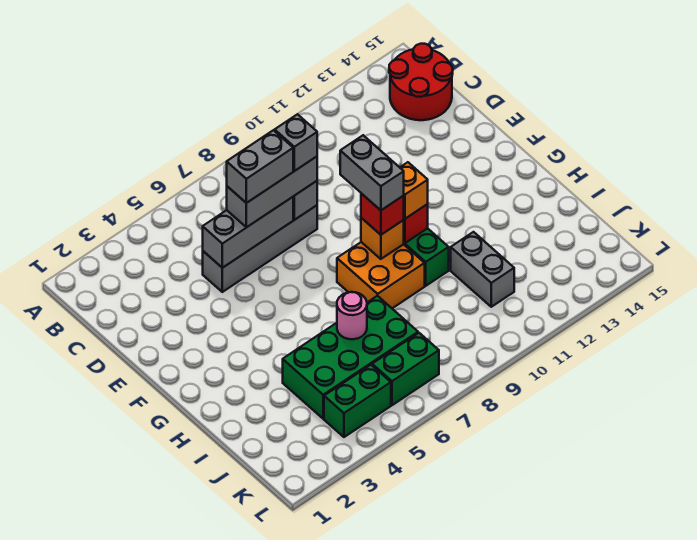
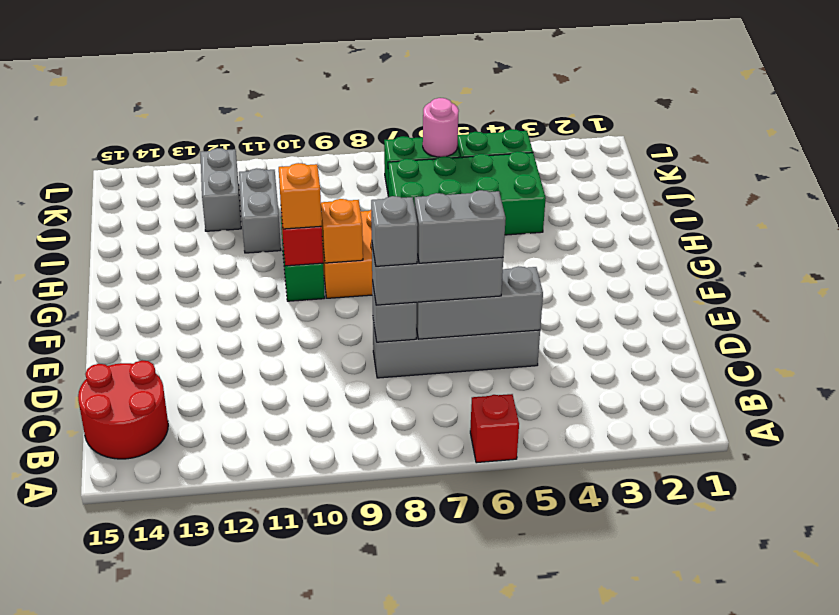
grey brick F9:G9 level 4 -> grey brick J12:K12 level 1
red brick G9 level 3 -> red brick A6 level 1
pink round brick I6 level 2 -> pink round brick K6 level 2

